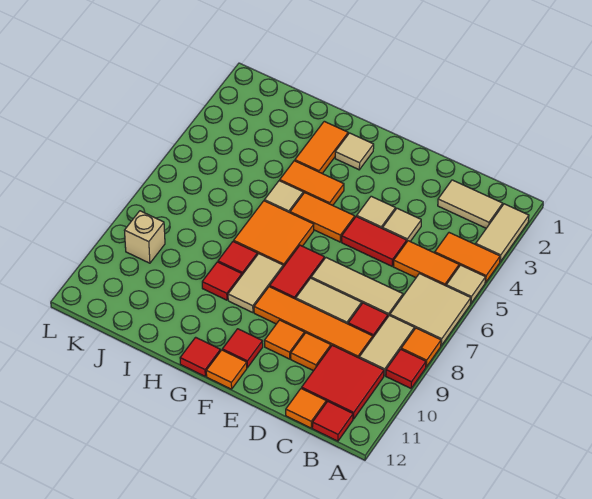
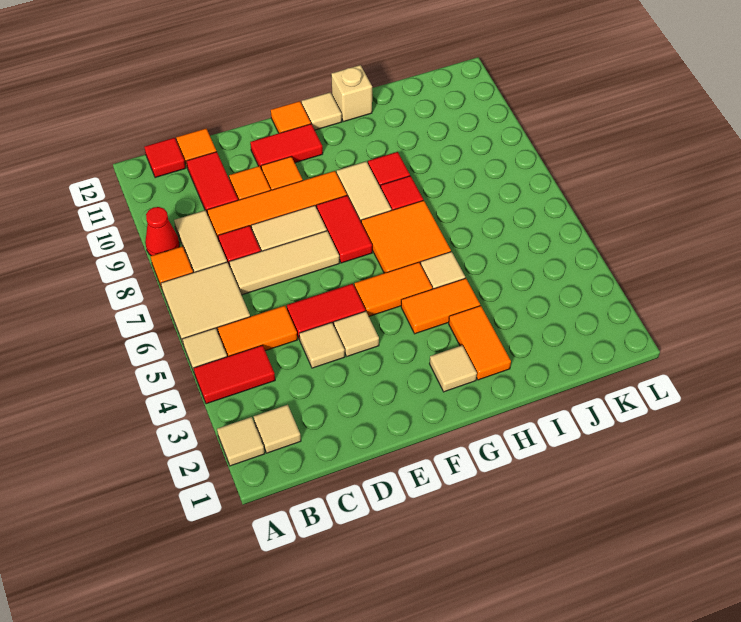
tan tile A2:A3 level 1 -> tan tile A2 level 1
orange tile A4:B4 level 1 -> red tile A4:B4 level 1
red tile A9 level 1 -> red cone A9 level 1
tan tile B2:C2 level 1 -> tan tile B2 level 1
red tile B10:C11 level 1 -> red tile C10:C11 level 1
red tile F11 level 1 -> red tile E11:F11 level 1
red tile G12 level 1 -> tan tile G12 level 1
tan brick K9 level 1 -> tan brick H12 level 1

